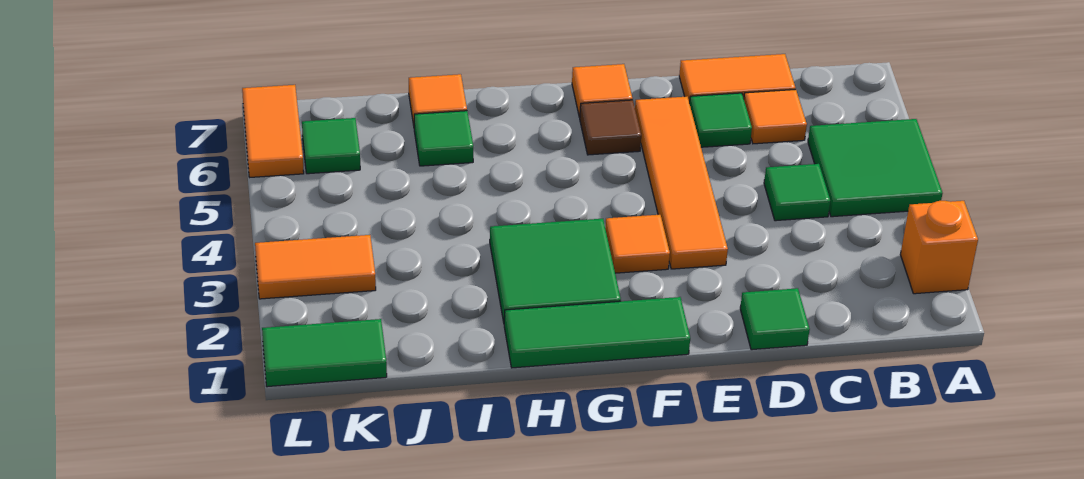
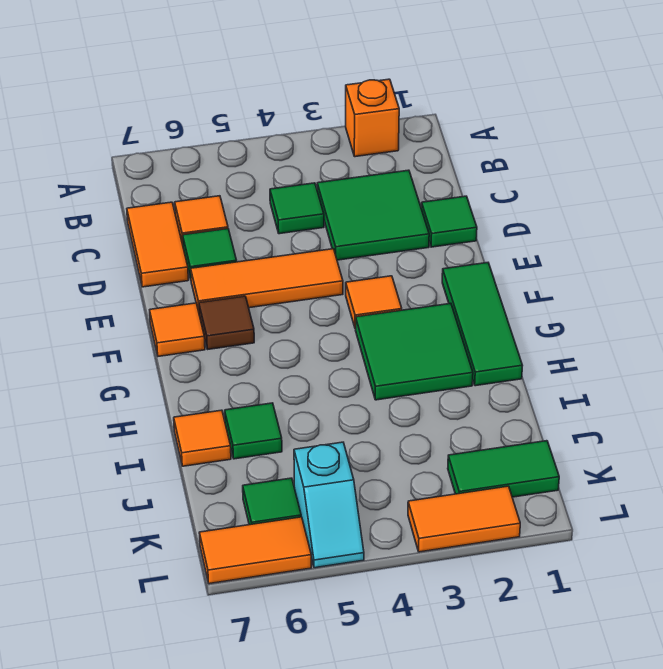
green tile A4:B5 level 1 -> green tile C2:D3 level 1
orange tile E3:E6 level 1 -> orange tile E4:E6 level 1
green tile K1:L1 level 1 -> green tile K1:K2 level 1
orange tile K3:L3 level 1 -> orange tile L2:L3 level 1
none -> cyan slope K5:L5 level 1 top K

